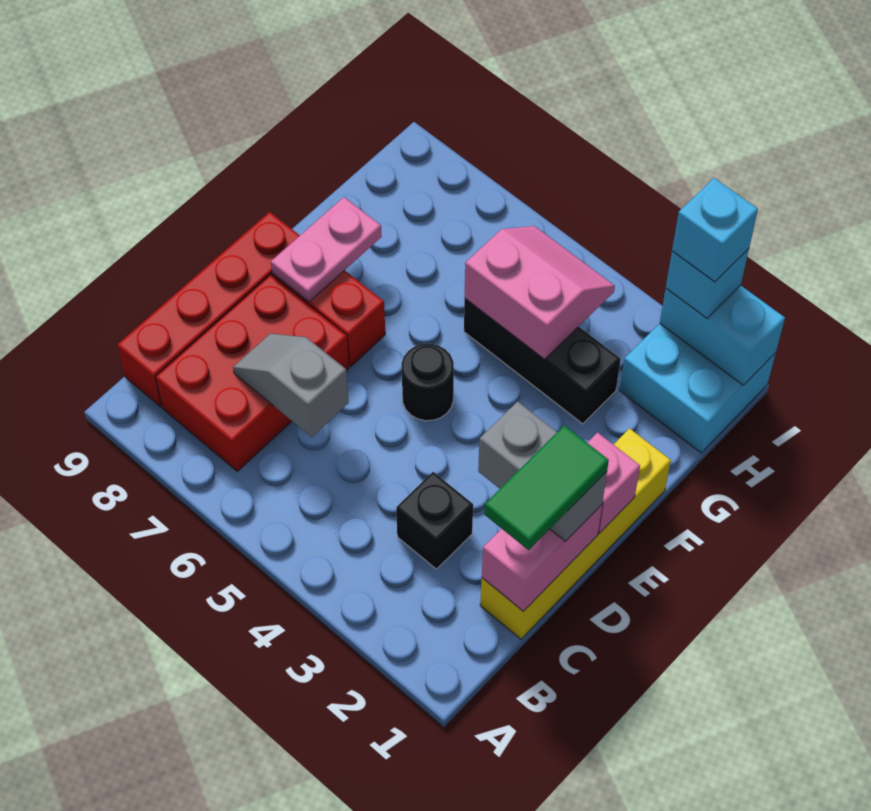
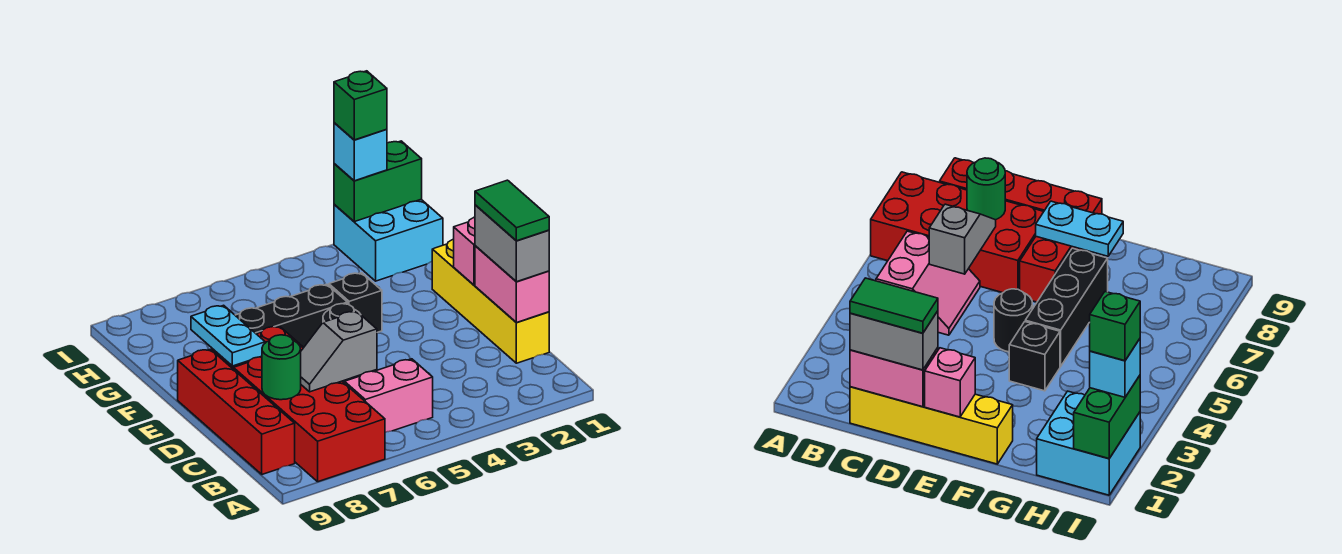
red brick B7:D8 level 1 -> red brick A7:D8 level 1
black brick C3 level 1 -> black brick F4 level 1
none -> green round brick C8 level 2
grey brick D1:D2 level 3 -> grey brick C1:D1 level 3
pink plate E8:F8 level 2 -> cyan plate E8:F8 level 2
black brick G3:G5 level 1 -> black brick F5:F7 level 1
pink slope G4:H5 level 2 top G -> pink slope B5:C6 level 1 top B
cyan brick I1:I2 level 2 -> green brick I1:I2 level 2
cyan brick I2 level 4 -> green brick I2 level 4

